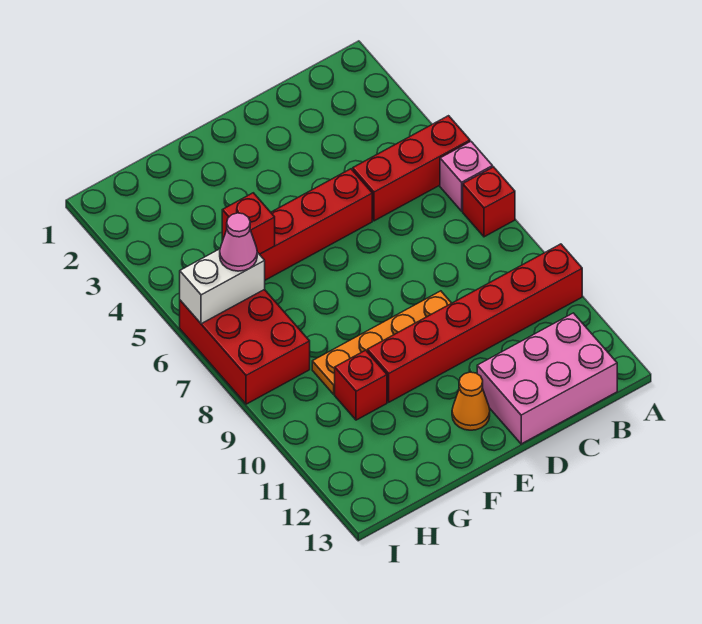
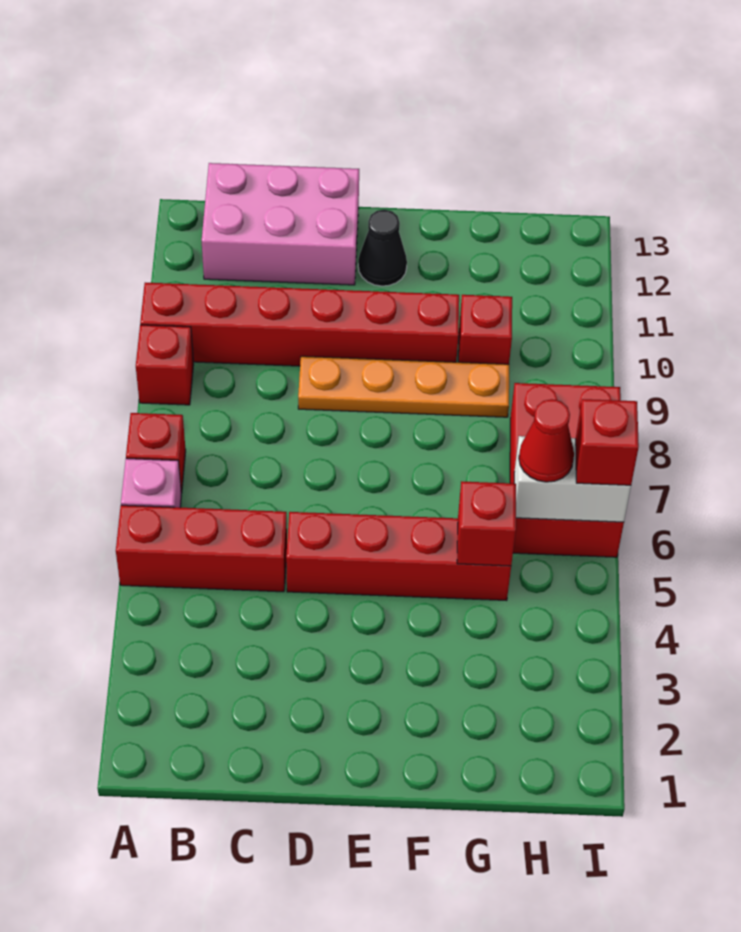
none -> red brick A9 level 1
orange cone E12 level 1 -> black cone E12 level 1
pink cone H6 level 3 -> red cone H6 level 3
none -> red brick I6 level 3

